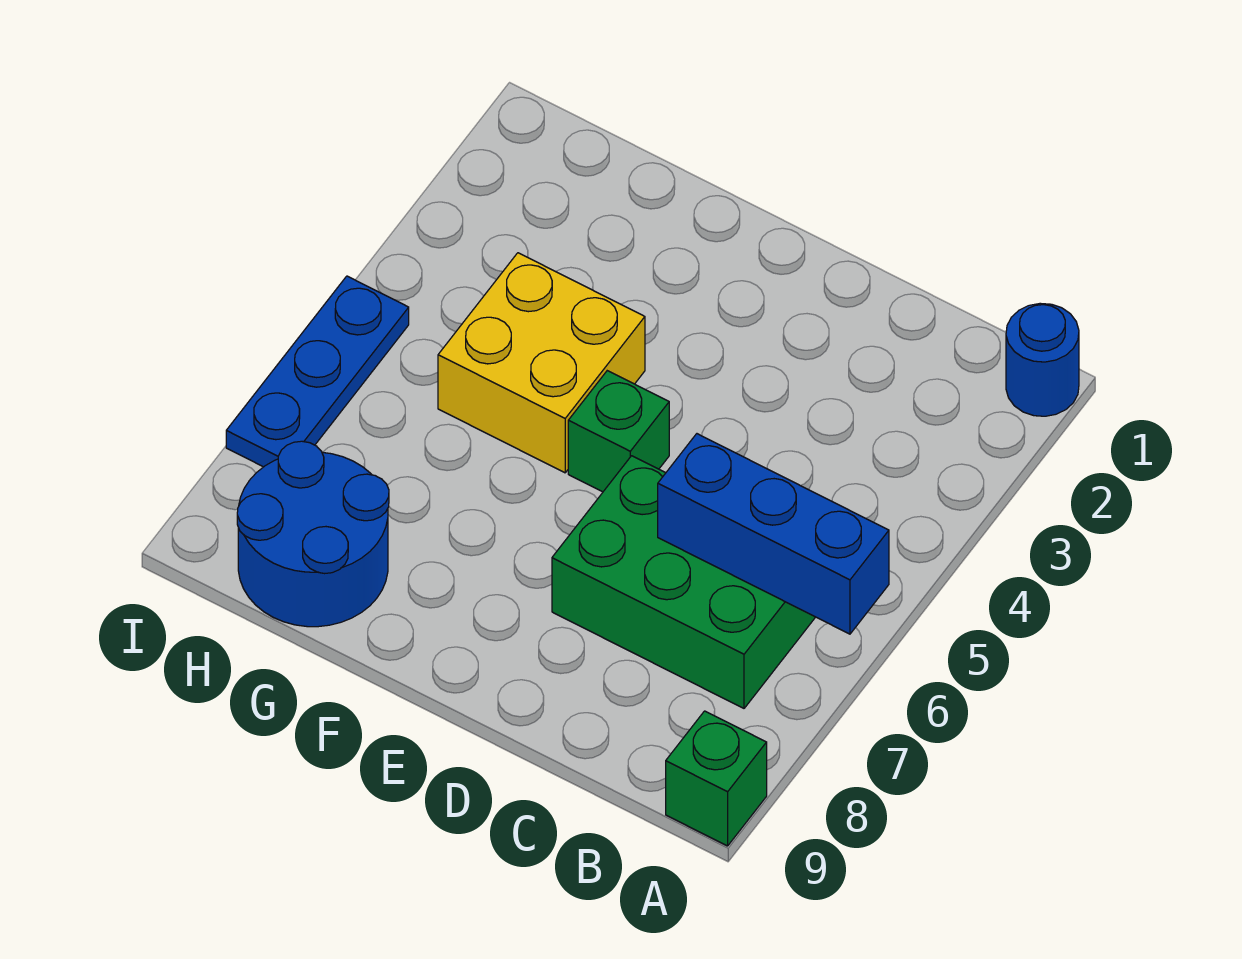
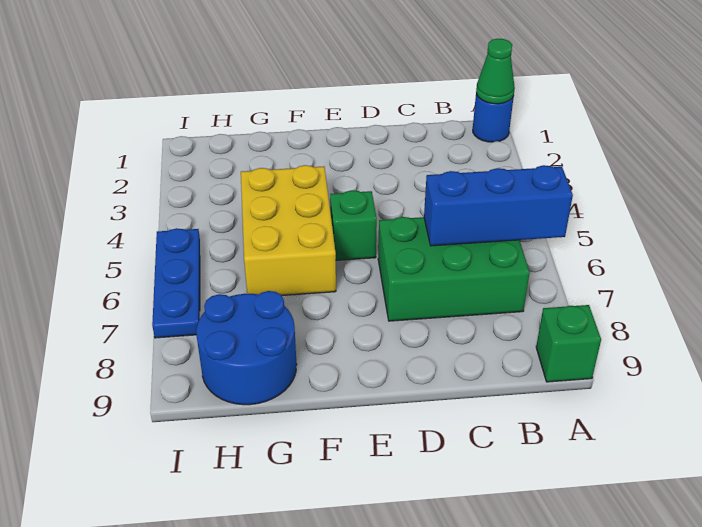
none -> green cone A1 level 2
yellow brick F4:G5 level 1 -> yellow brick F4:G6 level 1

